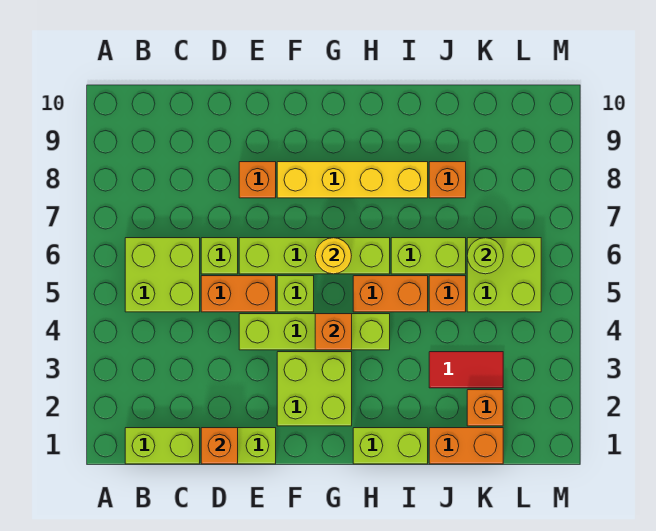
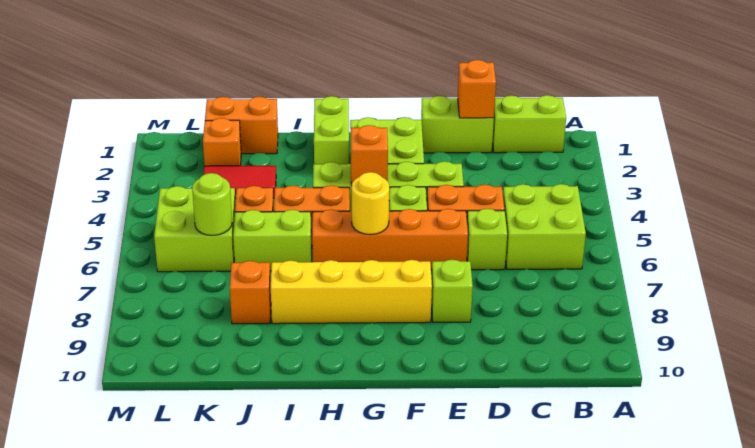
lime brick E6:H6 level 1 -> orange brick E6:H6 level 1
orange brick E8 level 1 -> lime brick E8 level 1
lime brick H1:I1 level 1 -> lime brick H1:H2 level 1

